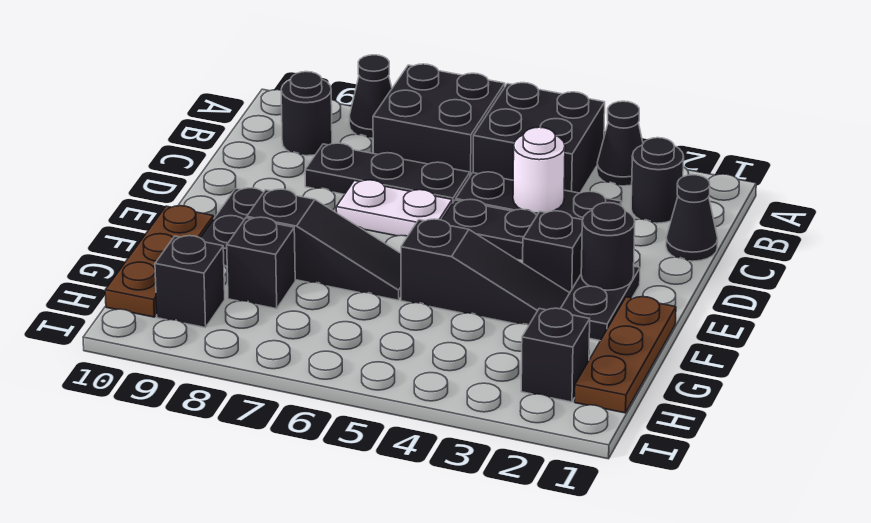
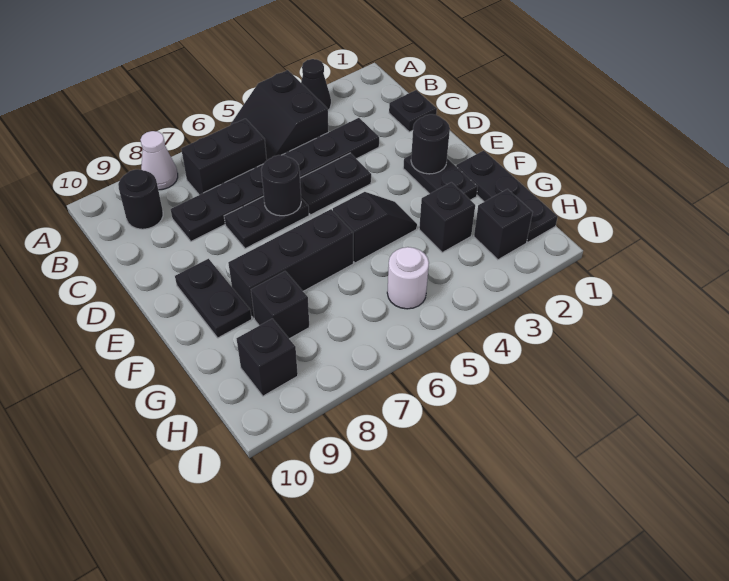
black brick A4:B5 level 1 -> black slope A4:B5 level 1 top 4
black brick A6:B7 level 1 -> black brick B6:B7 level 1
black cone A8 level 1 -> white cone A8 level 1
black round brick B2 level 1 -> black round brick D6 level 2
black cone C1 level 1 -> black plate C1 level 1
white round brick C4 level 2 -> white round brick H5 level 1
white plate D6:D7 level 1 -> black plate D6:D7 level 1
black brick E3 level 1 -> black brick G3 level 1
brown plate F1:H1 level 1 -> black plate F1:H1 level 1
black slope F3:F5 level 1 top 5 -> black slope F4:F5 level 1 top 5
black slope F6:F8 level 1 top 8 -> black brick F6:F8 level 1
brown plate F10:H10 level 1 -> none

